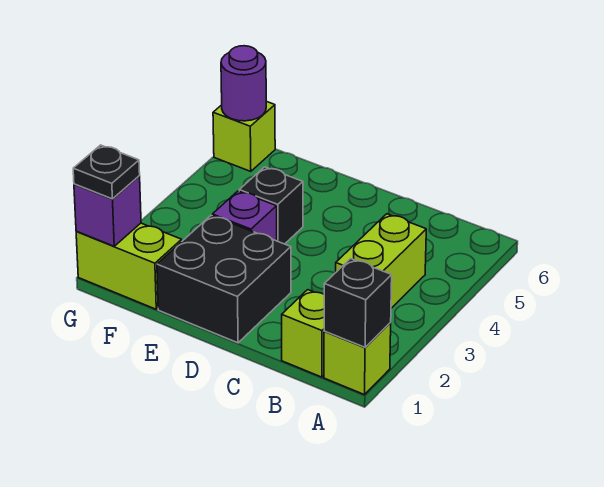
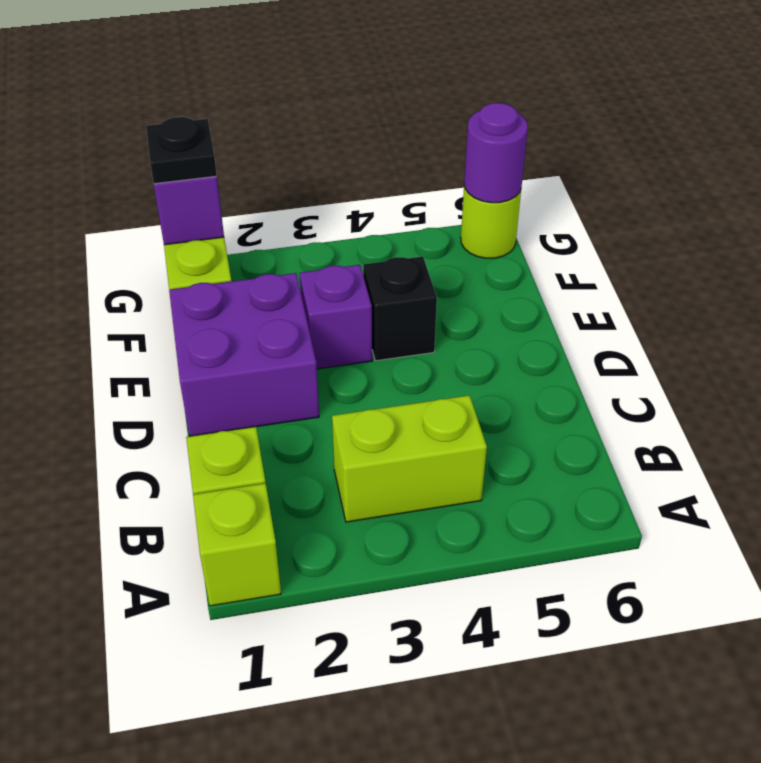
black brick A1 level 2 -> none
black brick D1:E2 level 1 -> purple brick D1:E2 level 1
lime brick G6 level 1 -> lime round brick G6 level 1

